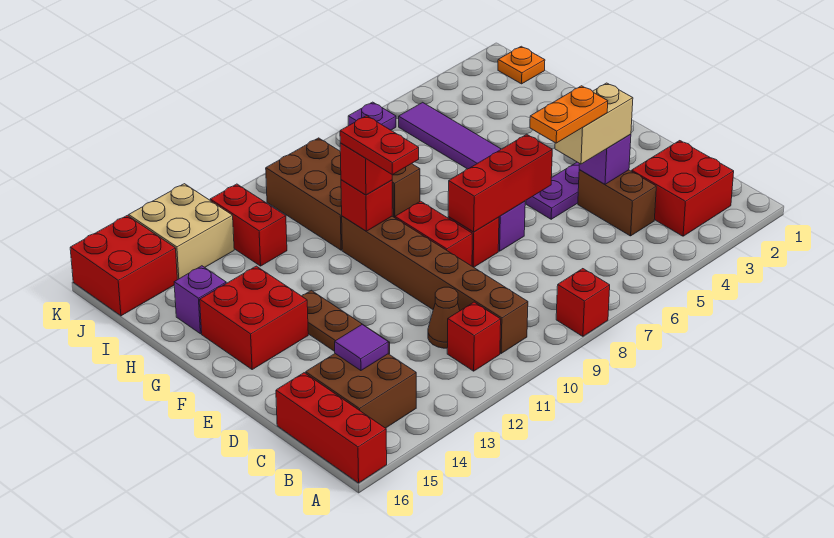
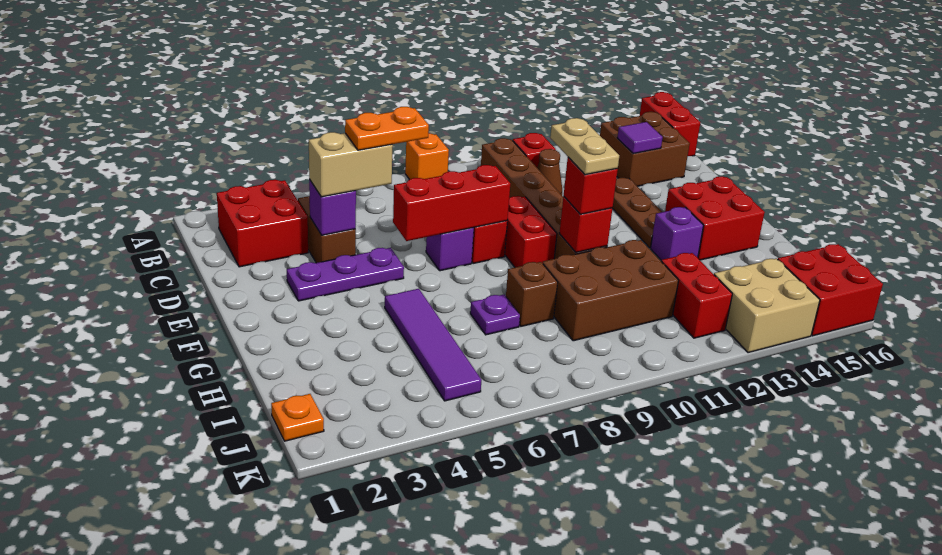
red brick A8 level 1 -> orange brick A8 level 1
red brick A16:C16 level 1 -> red brick A16:B16 level 1
red plate F10:G10 level 4 -> tan plate F10:G10 level 4
brown brick H9:J10 level 1 -> brown brick H9:I11 level 1
purple brick H15 level 1 -> purple brick G13 level 1
purple plate K6 level 1 -> purple plate H7 level 1

